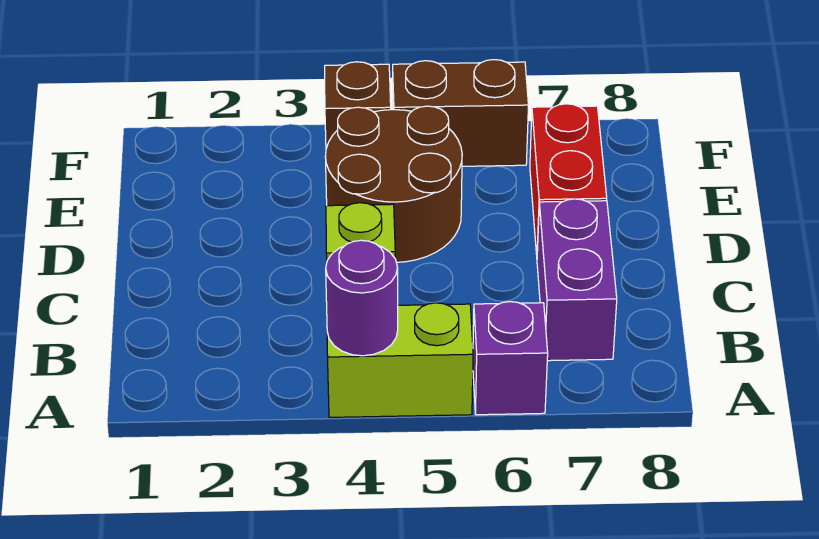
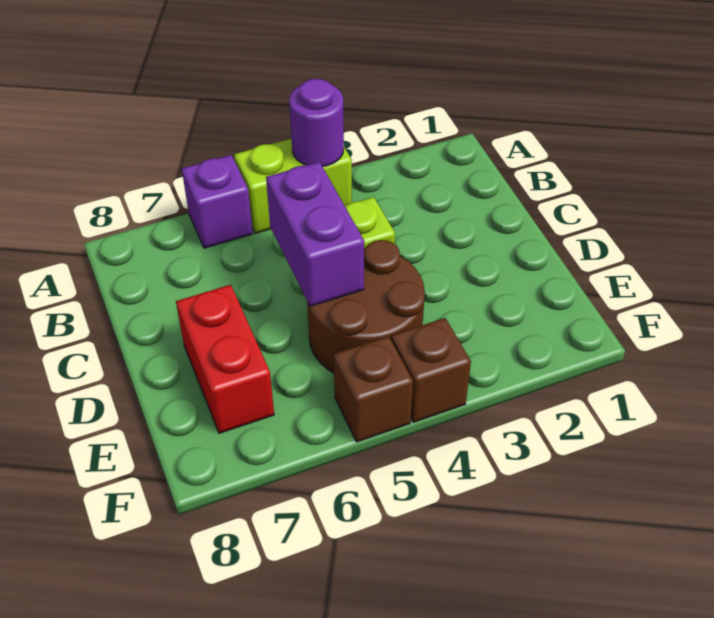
purple brick B7:C7 level 1 -> purple brick C5:D5 level 2
brown brick F5:F6 level 1 -> brown brick F5 level 1

